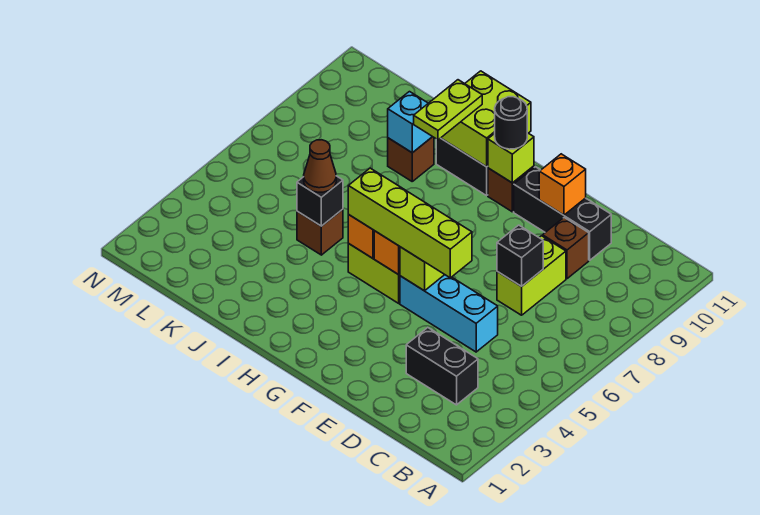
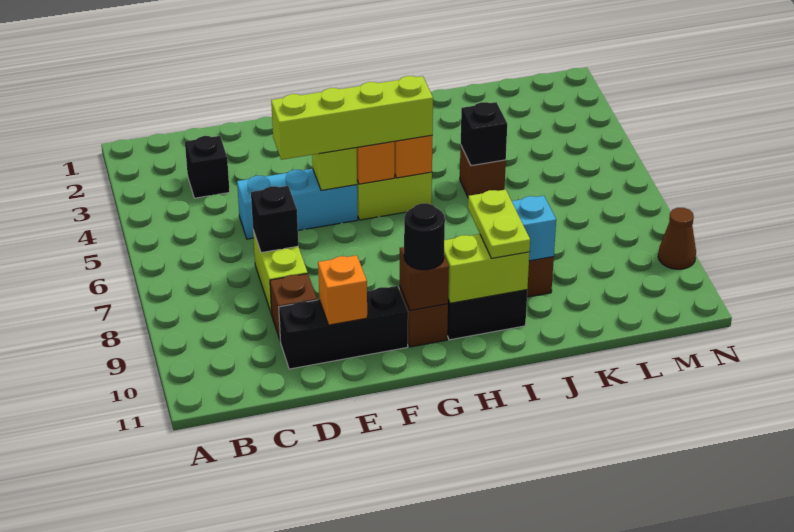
black brick C3:D3 level 1 -> black brick C3 level 1
lime brick G10 level 2 -> brown brick G10 level 2
lime brick H10:I11 level 2 -> lime brick H10:I10 level 2
brown cone J5 level 3 -> brown cone N9 level 1

